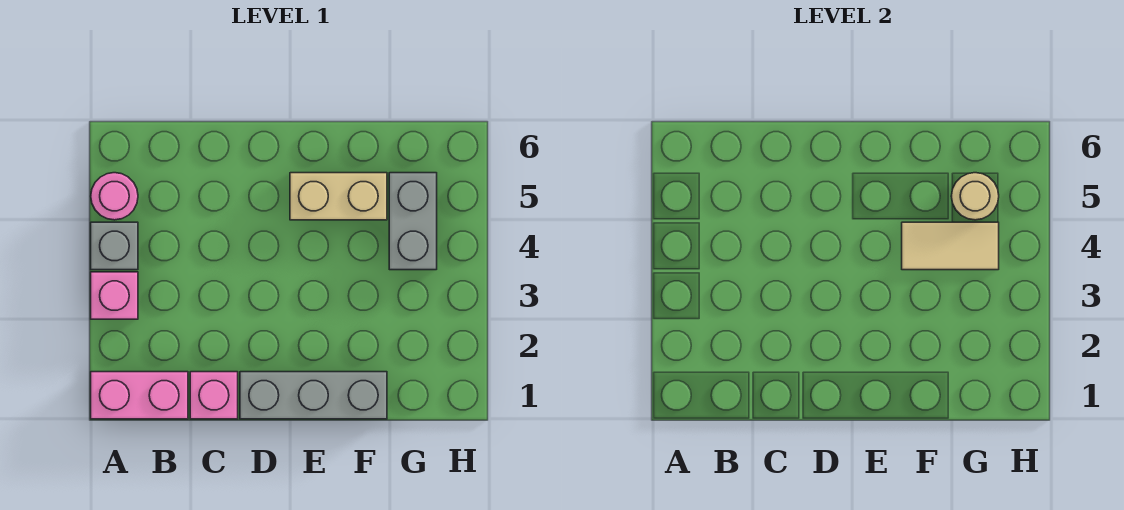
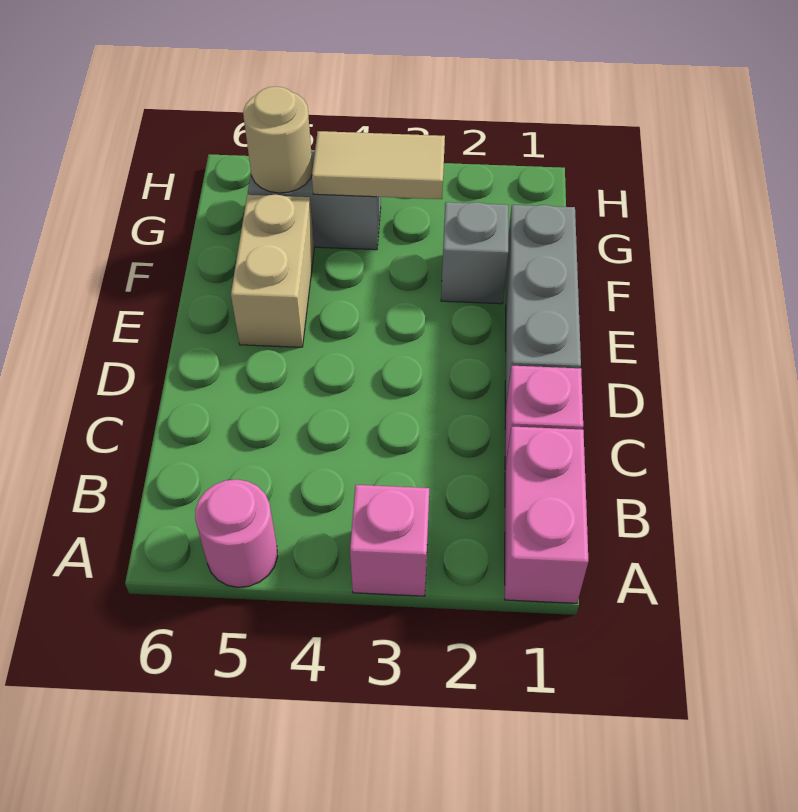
grey brick A4 level 1 -> grey brick F2 level 1
tan tile F4:G4 level 2 -> tan tile G3:G4 level 2

